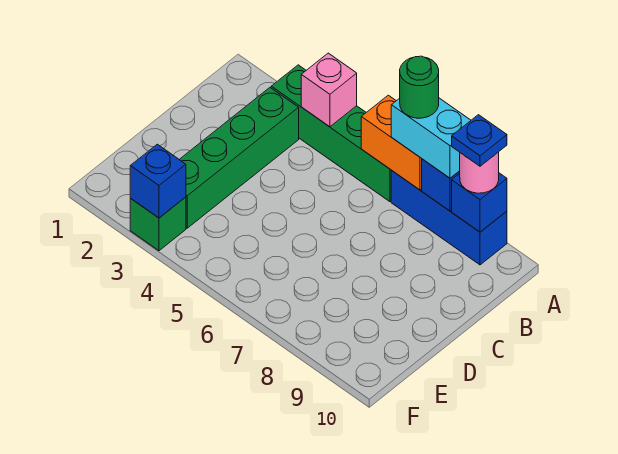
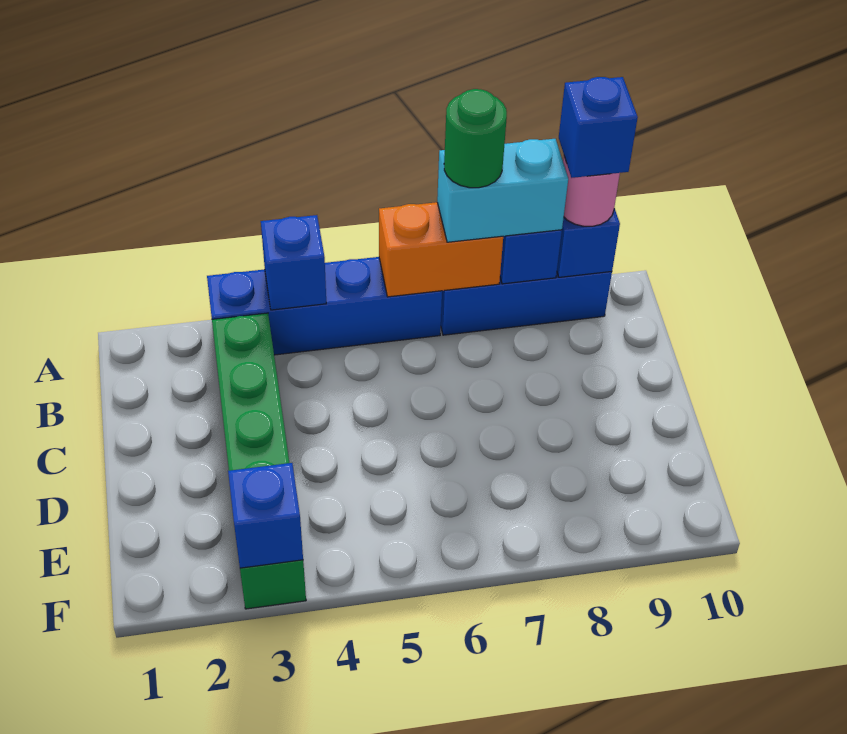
green brick A3:A6 level 1 -> blue brick A3:A6 level 1
pink brick A4 level 2 -> blue brick A4 level 2
blue plate A9 level 4 -> blue brick A9 level 4

